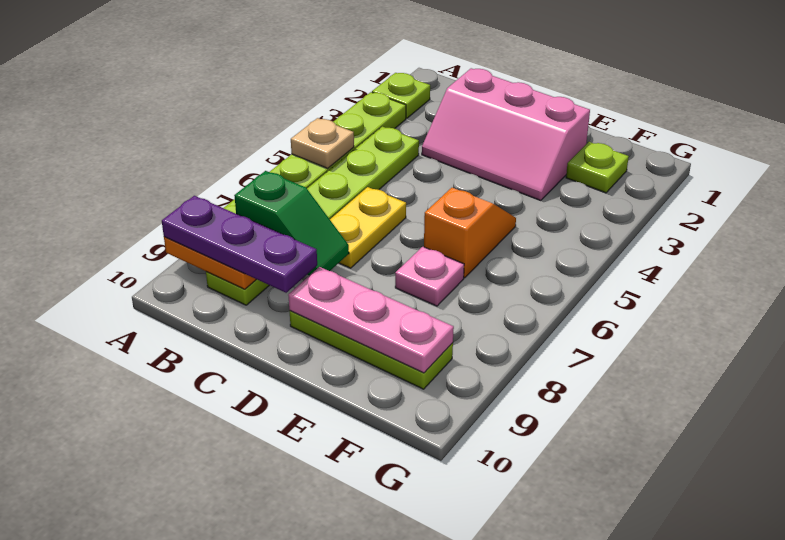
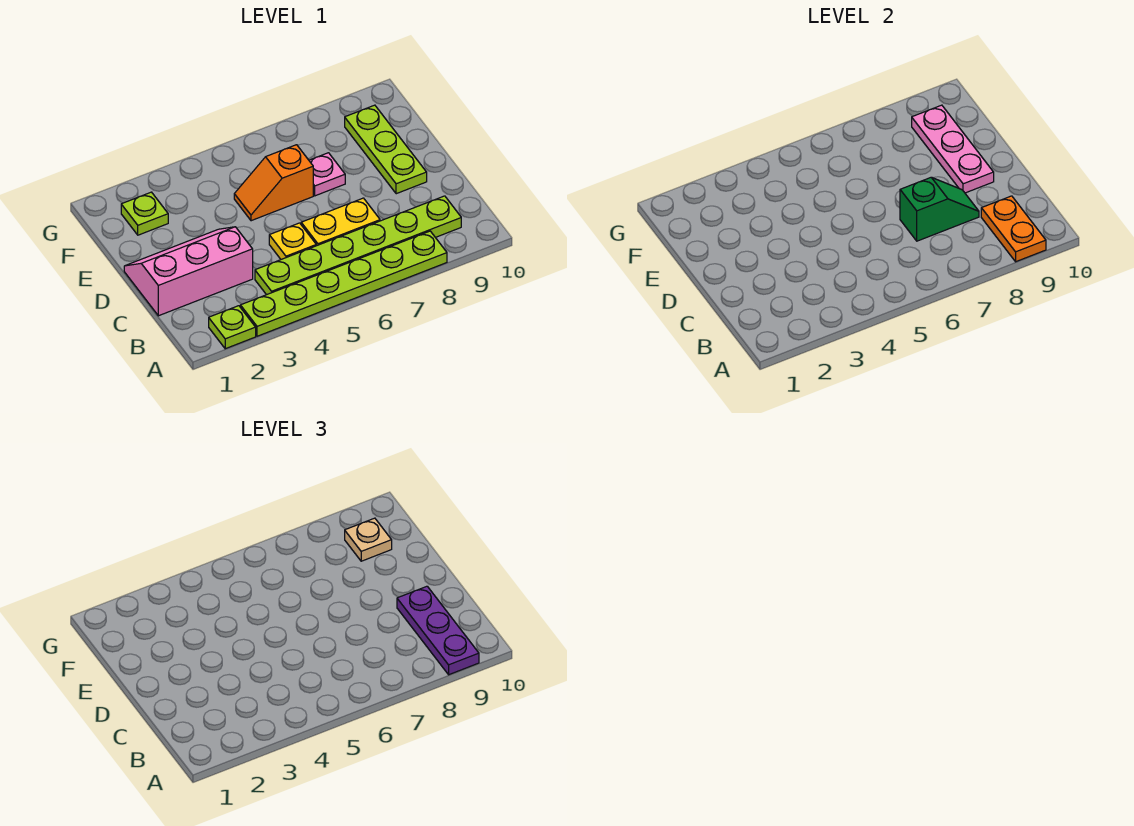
tan plate A5 level 2 -> tan plate F9 level 3
green slope B8:C8 level 2 top B -> green slope C7:C8 level 2 top 7
pink slope C2:E3 level 1 top 2 -> pink slope C1:D3 level 1 top C
none -> yellow plate C5 level 1

